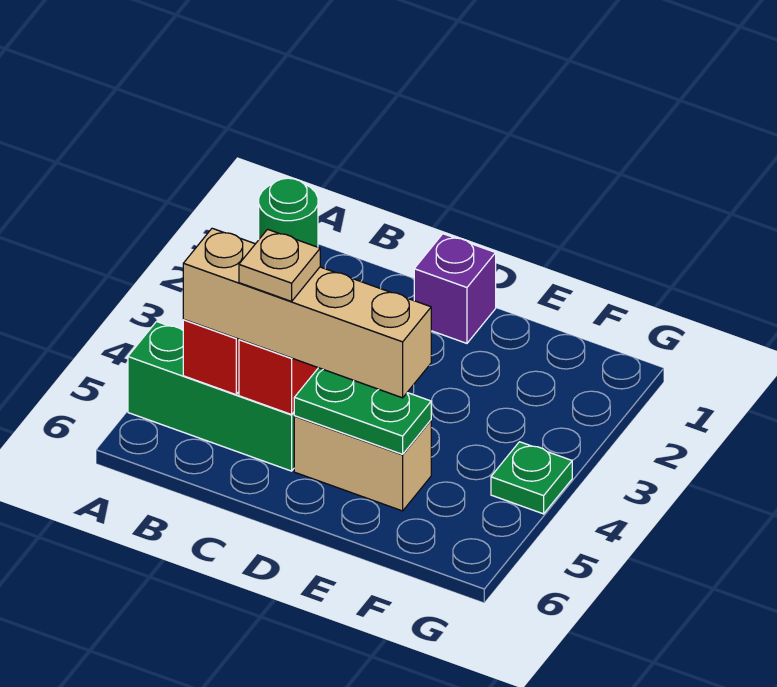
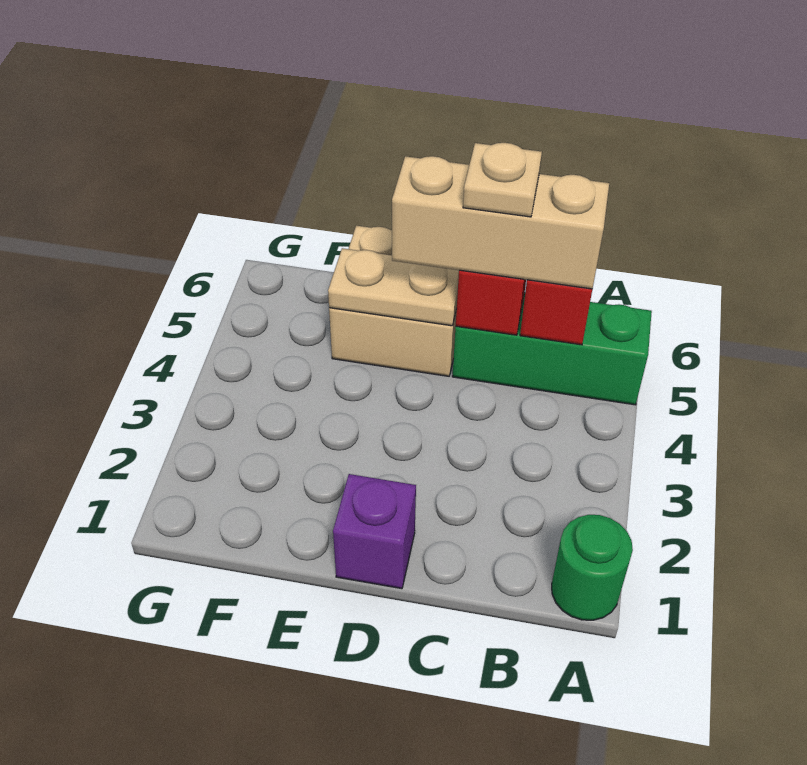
tan brick B5:E5 level 3 -> tan brick B5:D5 level 3
tan brick D5:E5 level 1 -> tan brick D5:E6 level 1
green plate D5:E5 level 2 -> tan plate D5:E5 level 2
green plate G4 level 1 -> none

